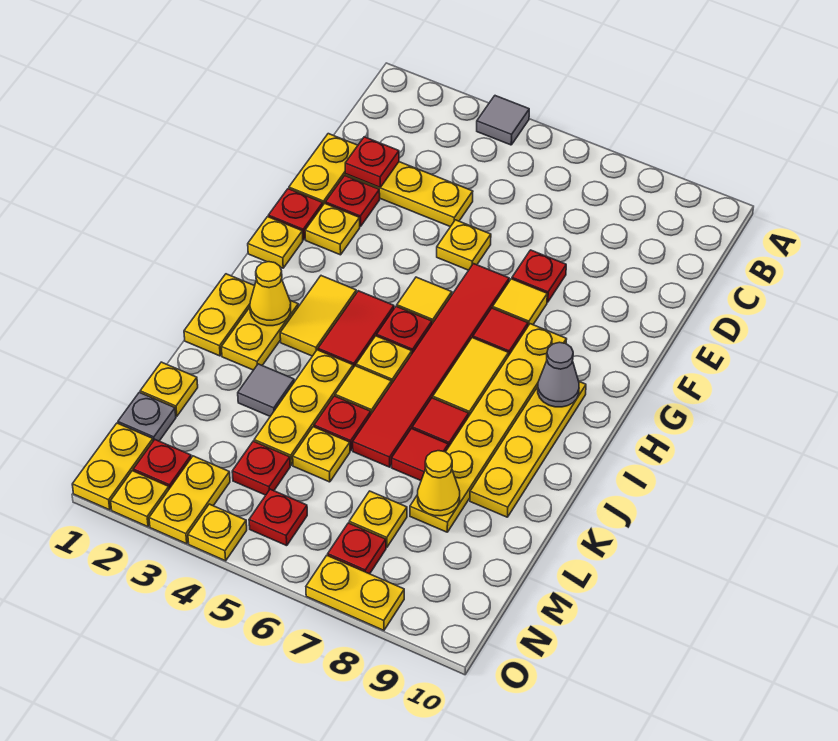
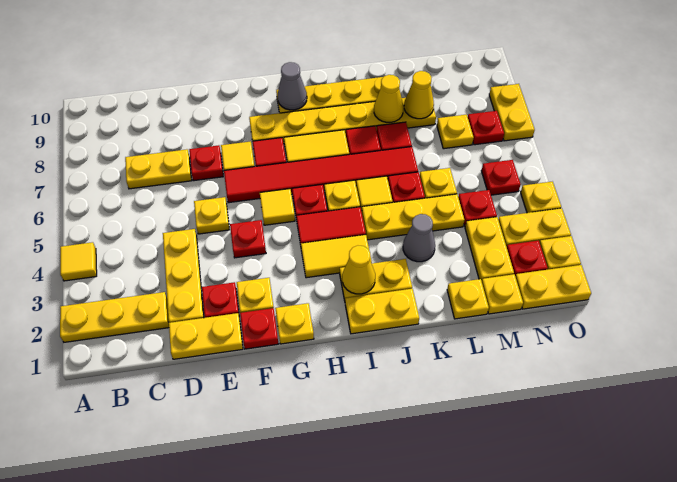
none -> yellow plate A2:C2 level 1
grey tile A4 level 1 -> yellow tile A4 level 1
none -> yellow plate C7:D7 level 1
red plate D2 level 2 -> red plate F4 level 1
grey tile K3 level 1 -> grey cone K3 level 1
none -> yellow cone K8 level 2
grey plate M1 level 1 -> yellow plate M1 level 1
none -> yellow plate M2:M3 level 1

